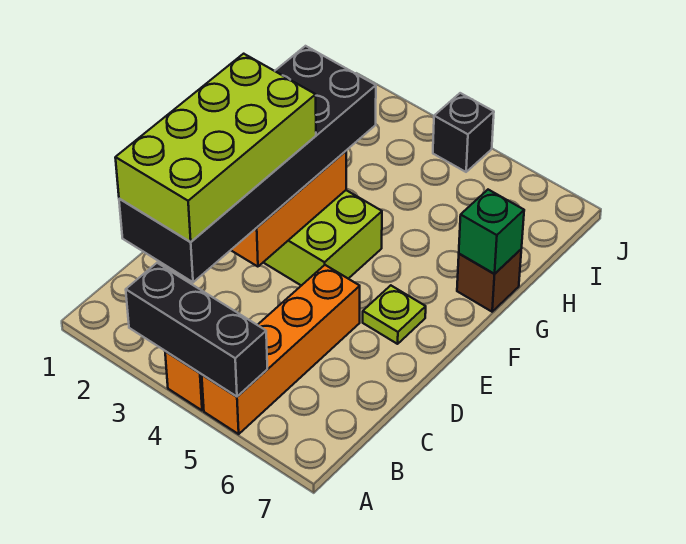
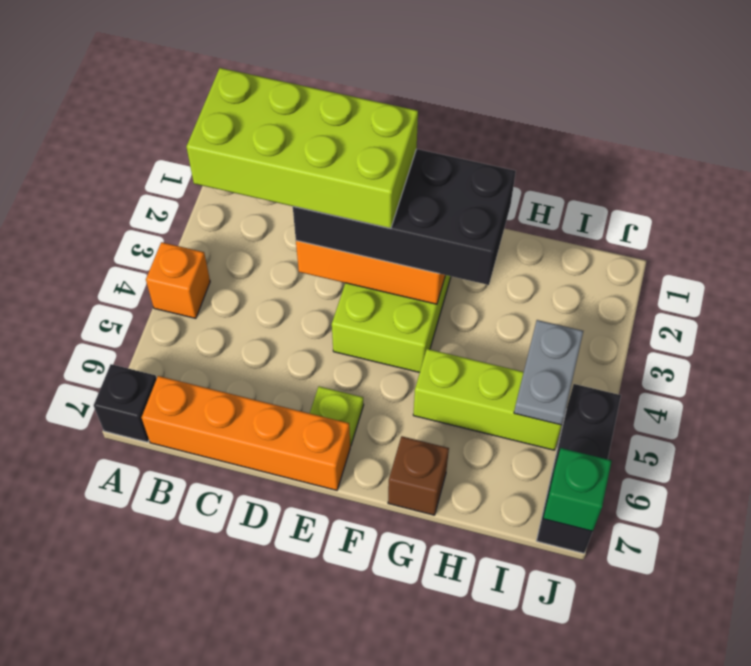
black brick A3:A5 level 2 -> black brick J5:J7 level 1
orange brick A5:D5 level 1 -> orange brick B7:E7 level 1
black brick B2:G3 level 3 -> black brick D2:G3 level 3
none -> lime brick G5:I5 level 1
green brick G7 level 2 -> green brick J7 level 2
none -> grey plate I4:I5 level 2
black brick J4 level 1 -> black brick A7 level 1

